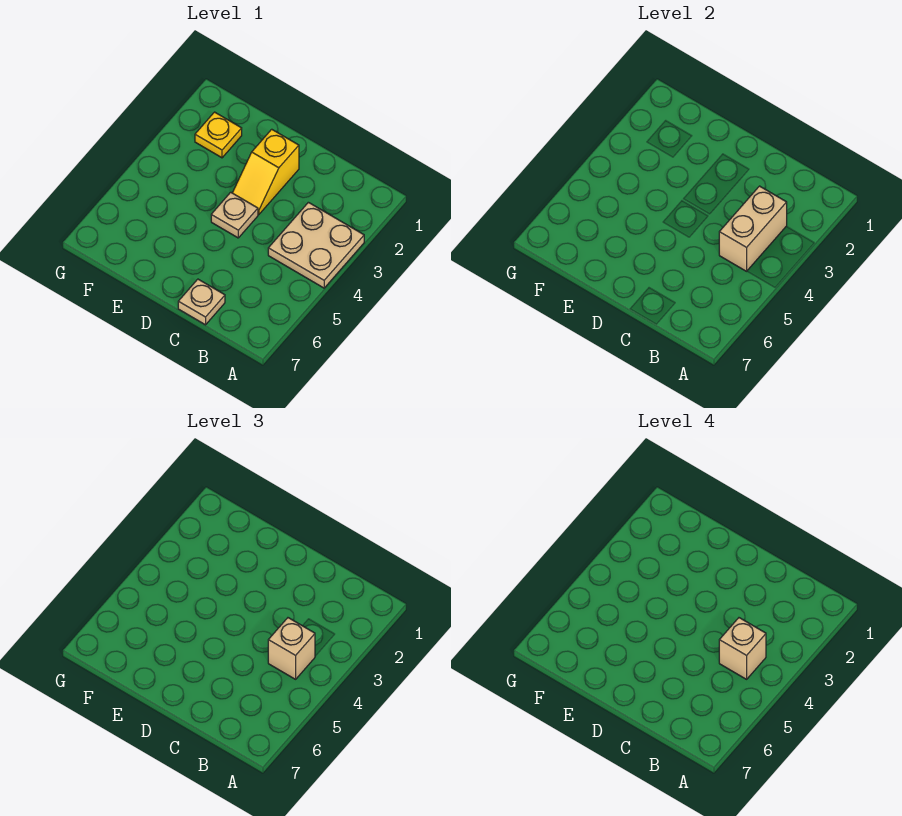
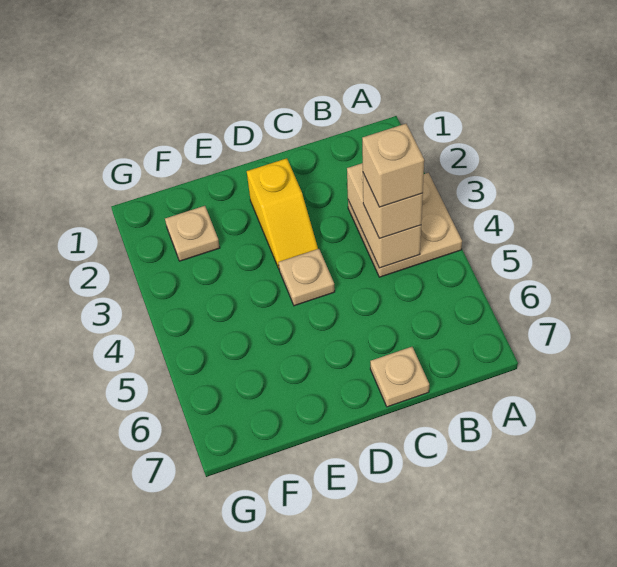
yellow plate F2 level 1 -> tan plate F2 level 1

